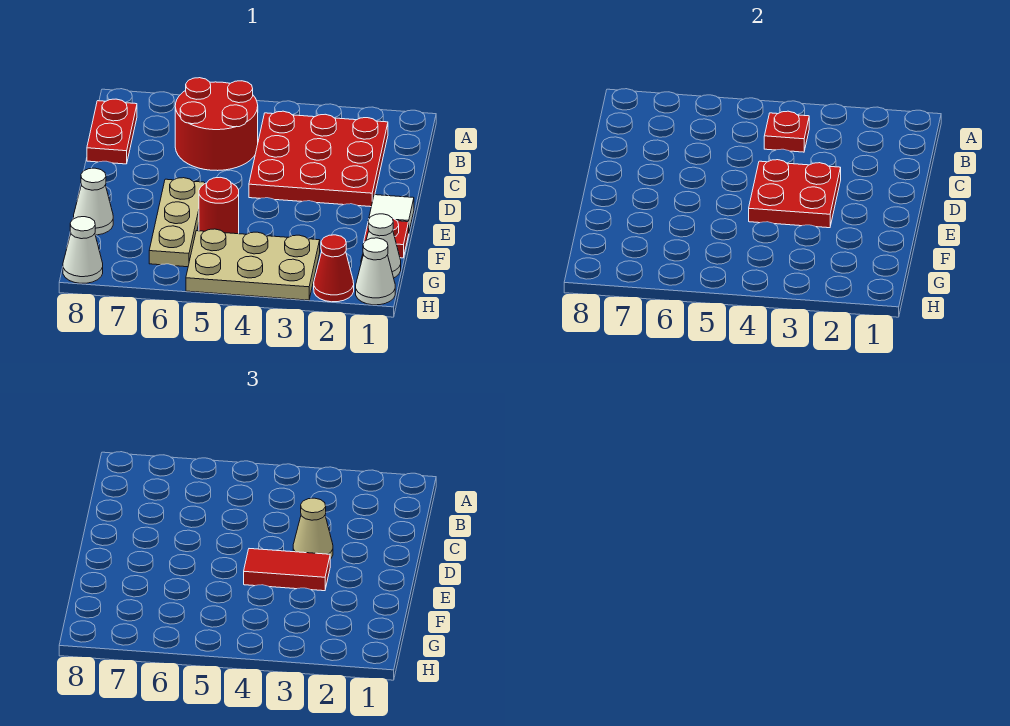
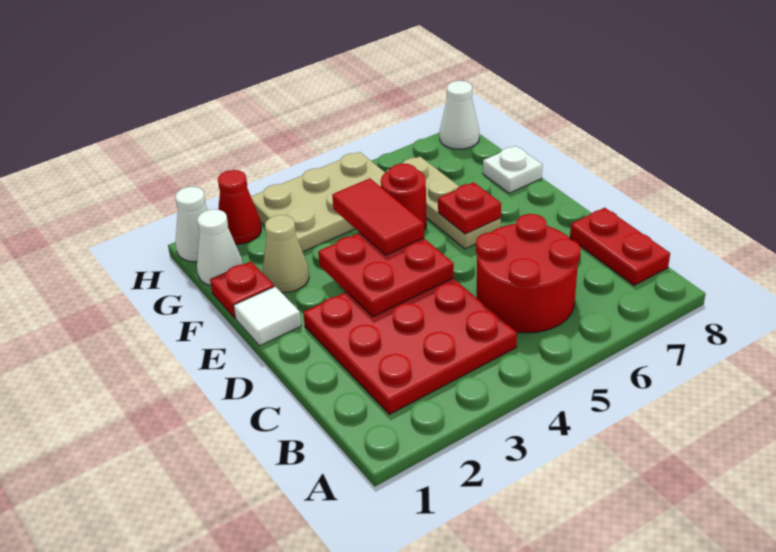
red plate B4 level 2 -> red plate E6 level 2
tan cone D3 level 3 -> tan cone F2 level 1
red tile E3:E4 level 3 -> red tile E4:F4 level 3
white cone F8 level 1 -> white plate F8 level 1

